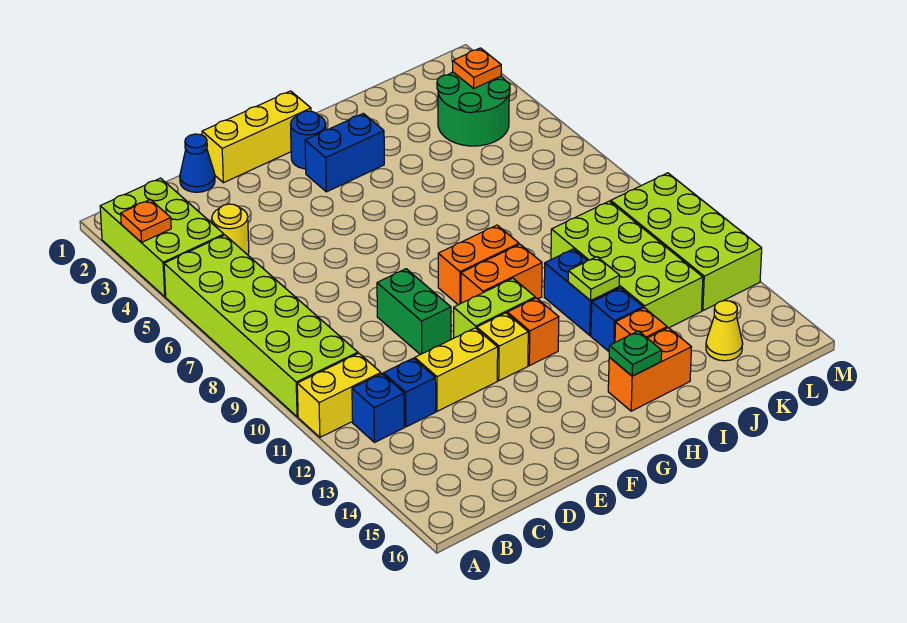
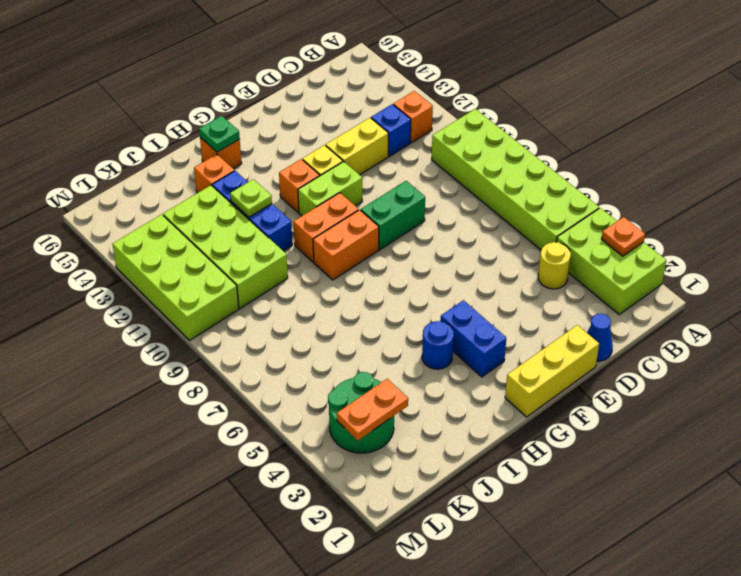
yellow brick A11:B11 level 1 -> none
blue brick B12 level 1 -> orange brick B12 level 1
green brick E9:E10 level 1 -> green brick E9:F9 level 1
blue round brick G2 level 1 -> blue round brick H4 level 1
blue brick G3:H3 level 1 -> blue brick G3:G4 level 1
orange brick H15:I15 level 1 -> orange brick H15 level 1
yellow cone K15 level 1 -> none
orange plate L3 level 2 -> orange plate K3:L3 level 2

